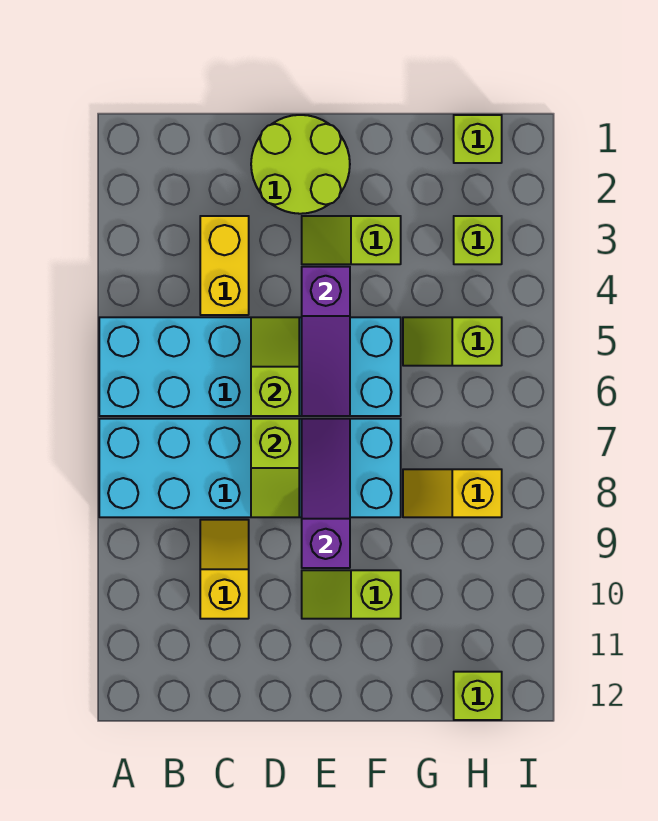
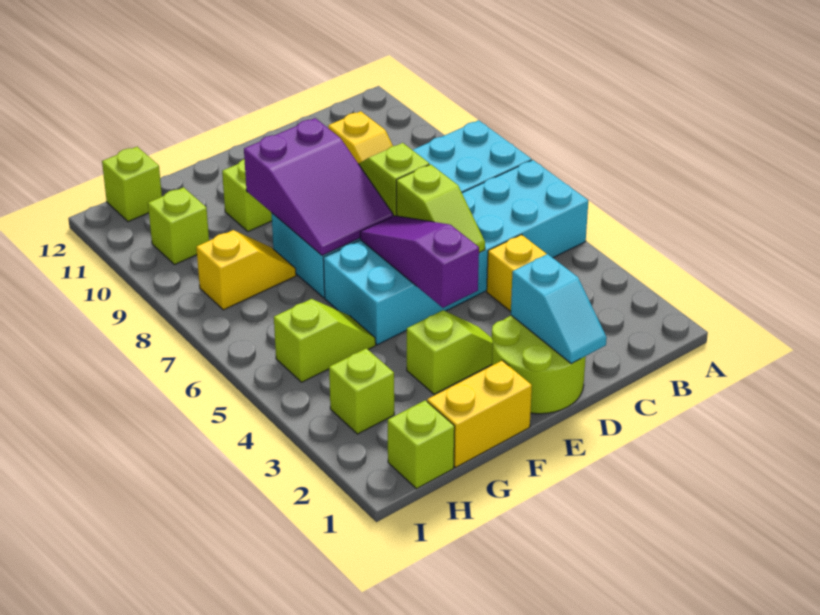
none -> cyan slope D1:D2 level 2 top 2
purple slope E7:E9 level 2 top 9 -> purple slope E7:F9 level 2 top 9
none -> yellow brick F1:G1 level 1
none -> lime brick H10 level 1

